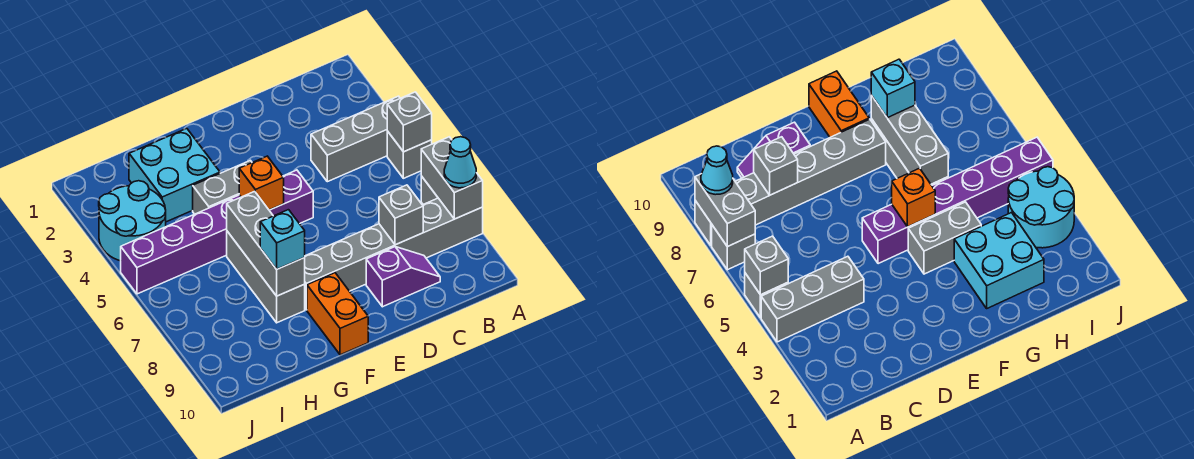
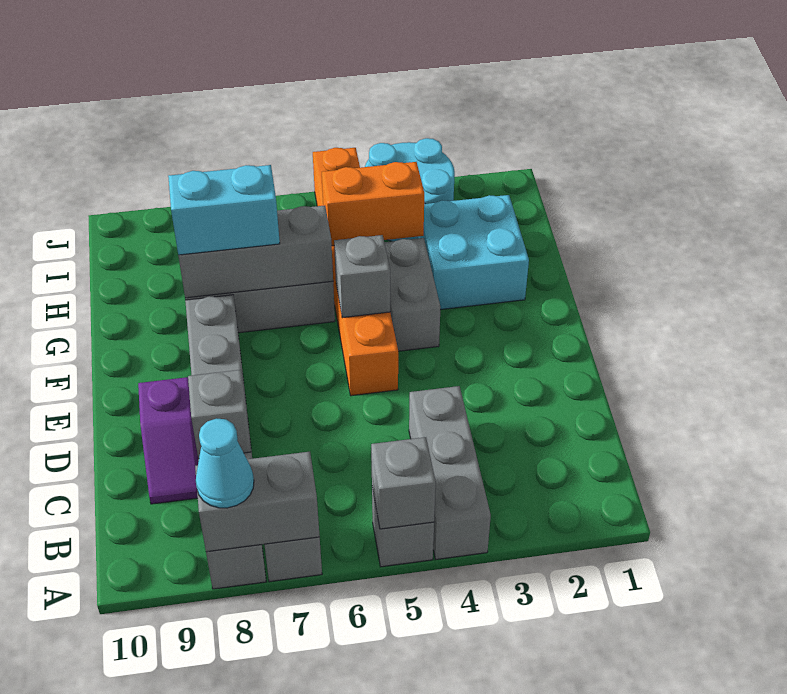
purple brick E5:J5 level 1 -> orange brick E5:J5 level 1
orange brick F5 level 2 -> grey brick F5 level 2
orange brick F9:F10 level 1 -> orange brick H4:H5 level 2
cyan brick G8 level 3 -> cyan brick G7:G8 level 3

